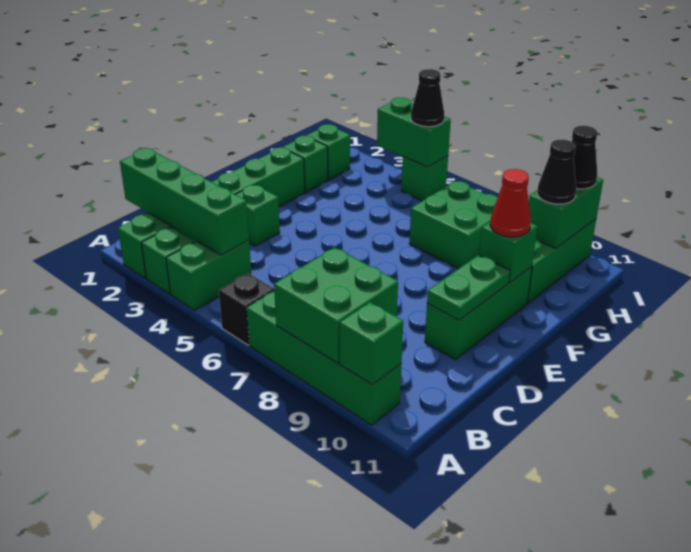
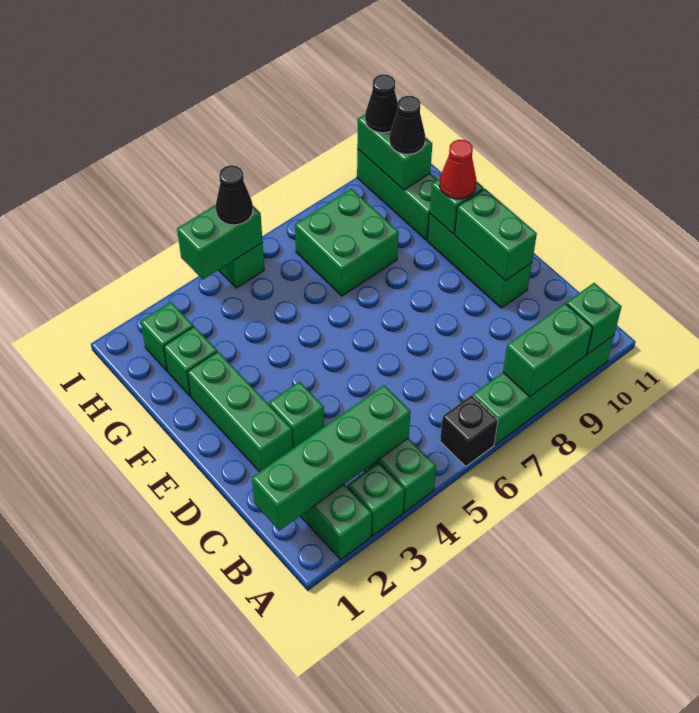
green brick A8:B9 level 2 -> green brick A8:A9 level 2
green plate D10:E10 level 2 -> green brick D10:E10 level 2

